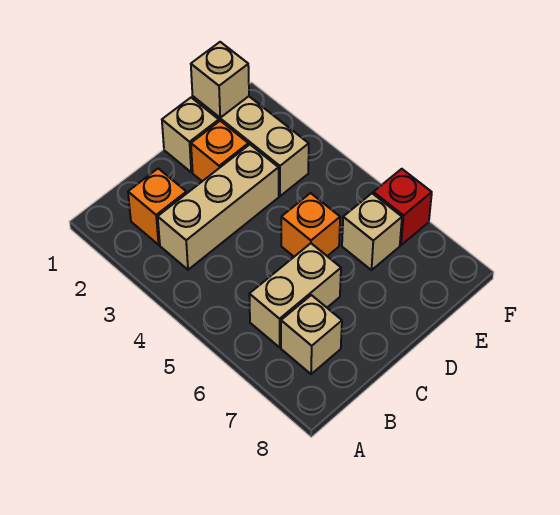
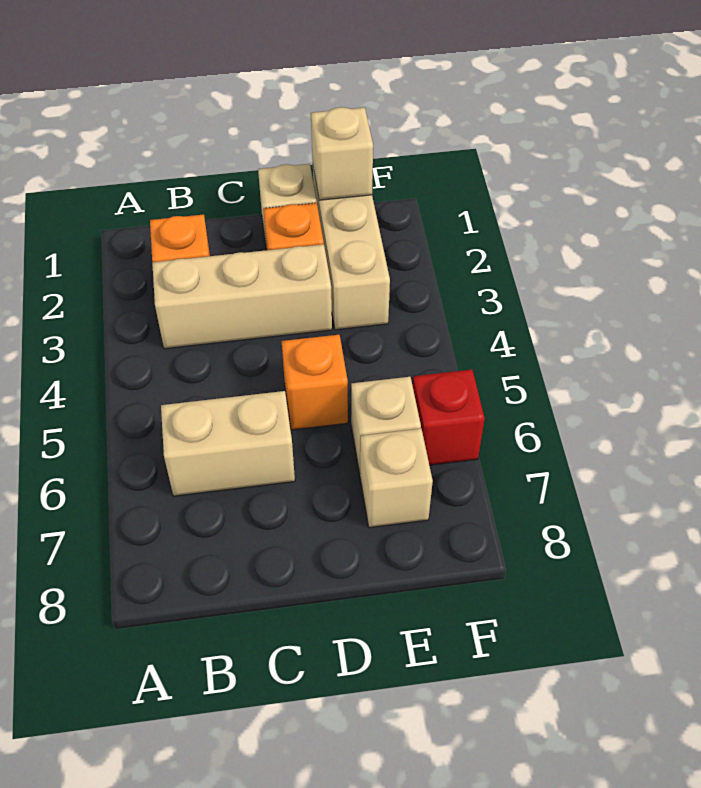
tan brick B7 level 1 -> tan brick E7 level 1

